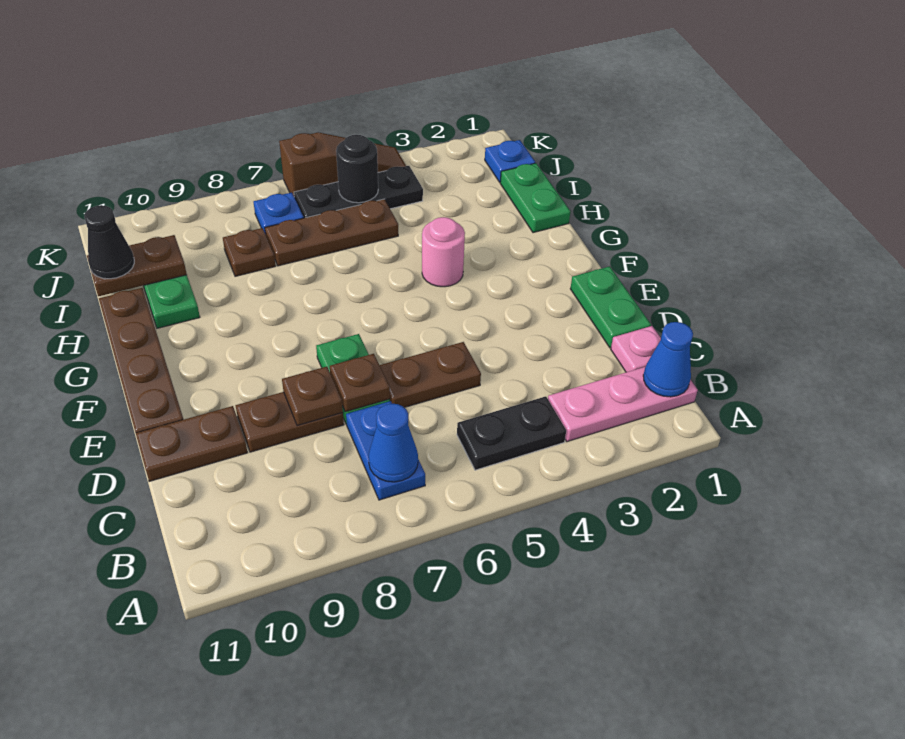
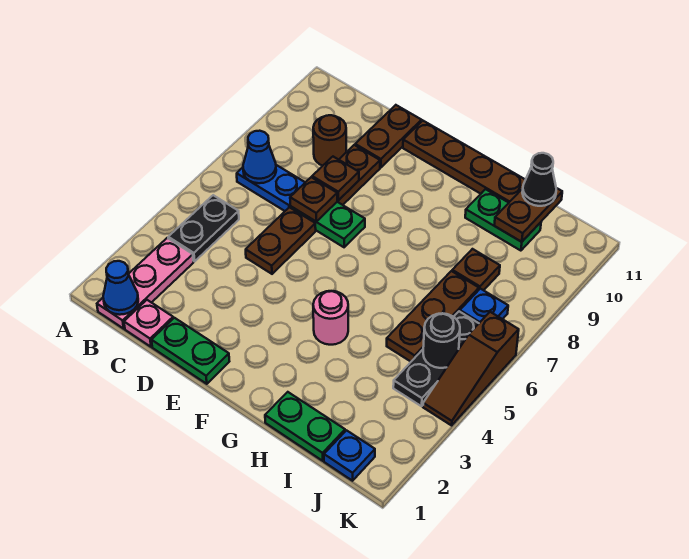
none -> brown round brick C9 level 1

